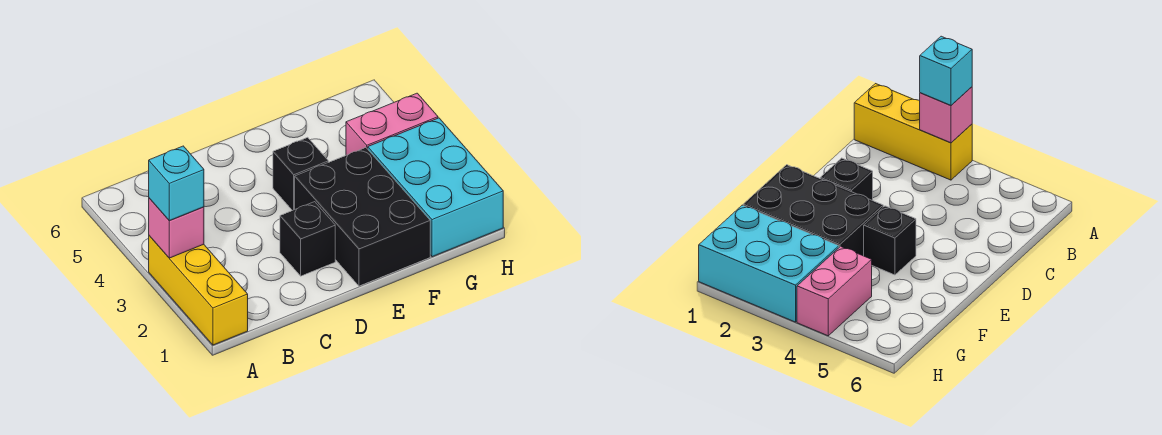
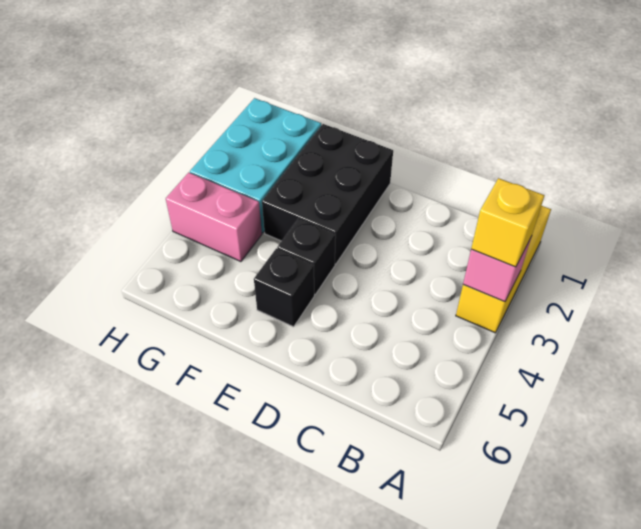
cyan brick A3 level 3 -> yellow brick A3 level 3
black brick D2 level 1 -> black brick E5 level 1

